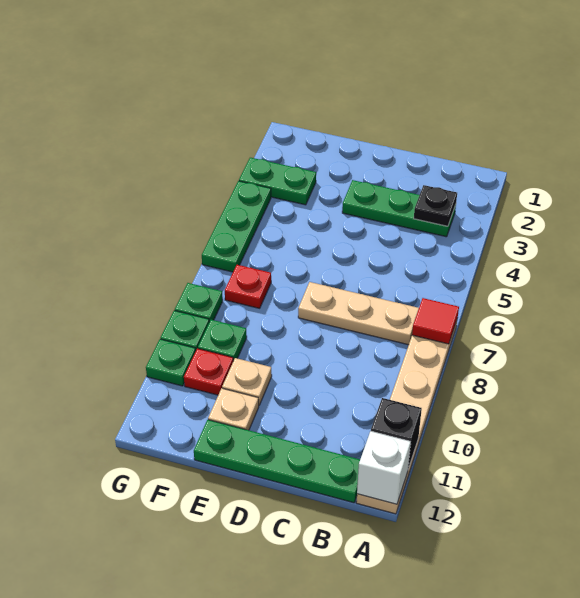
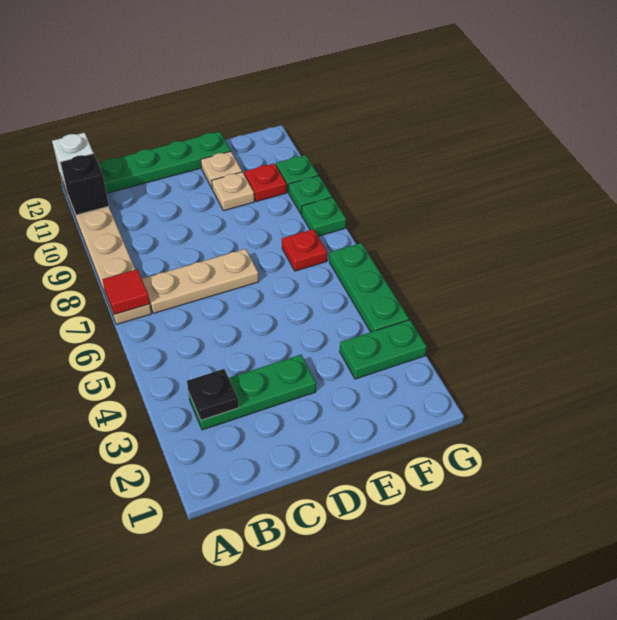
green plate F9 level 1 -> none

